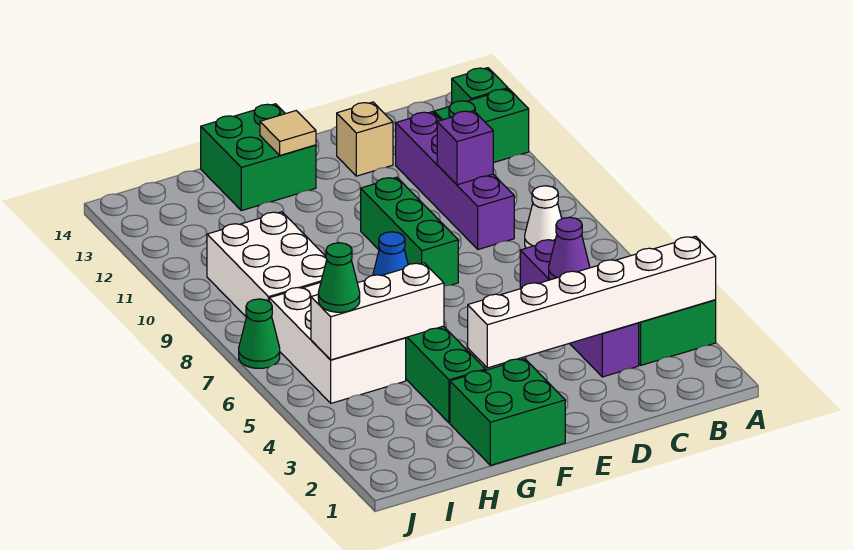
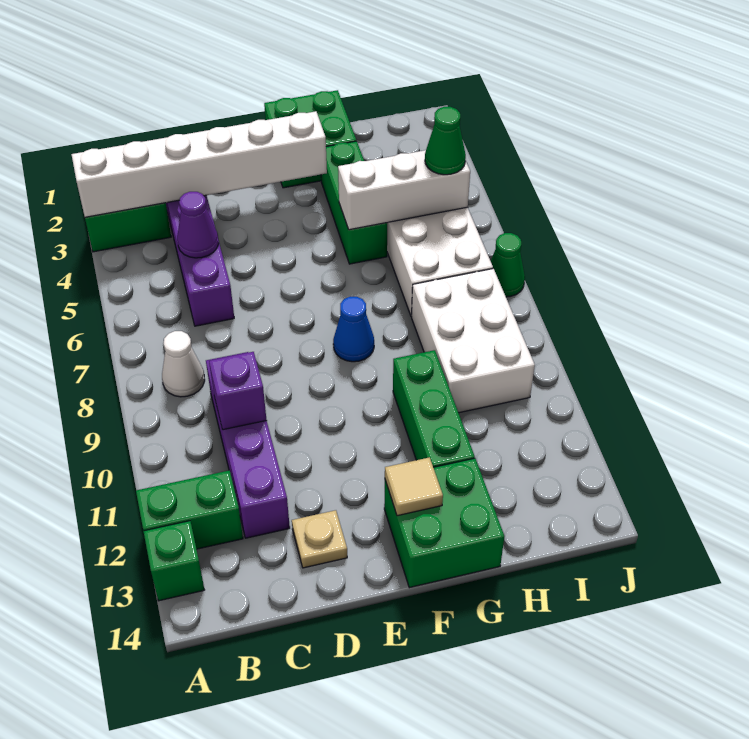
tan brick D13 level 1 -> tan plate D13 level 1
green brick E8:E10 level 1 -> green brick G10:G12 level 1

